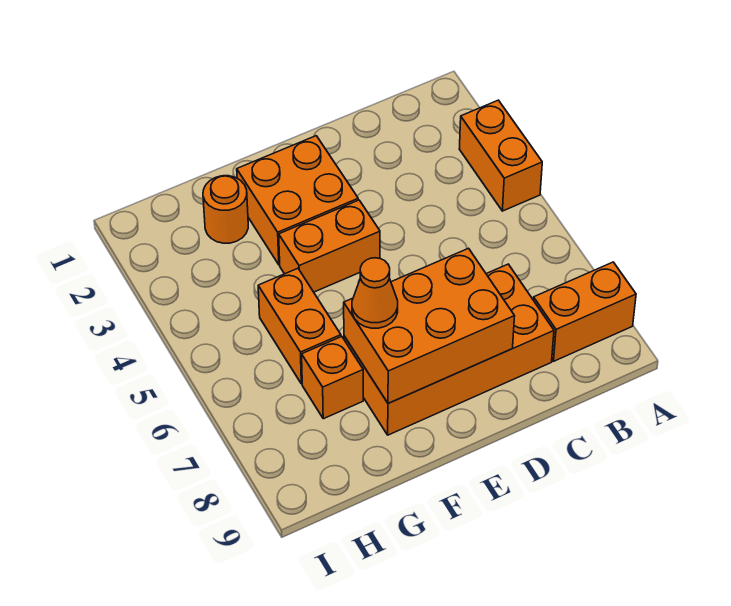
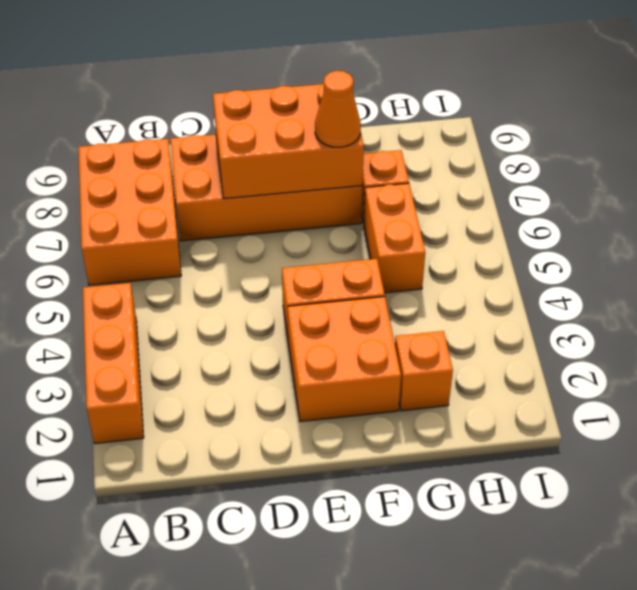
orange brick A3:A4 level 1 -> orange brick A2:A4 level 1
orange brick A8:B8 level 1 -> orange brick A6:B8 level 1
orange round brick G2 level 1 -> orange brick G2 level 1

